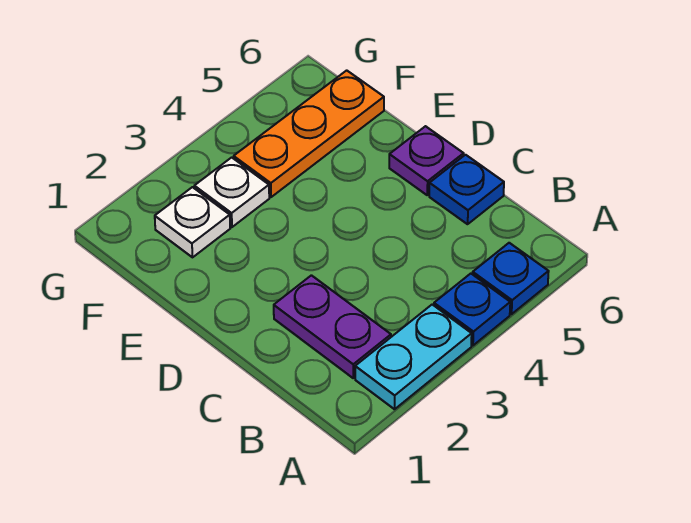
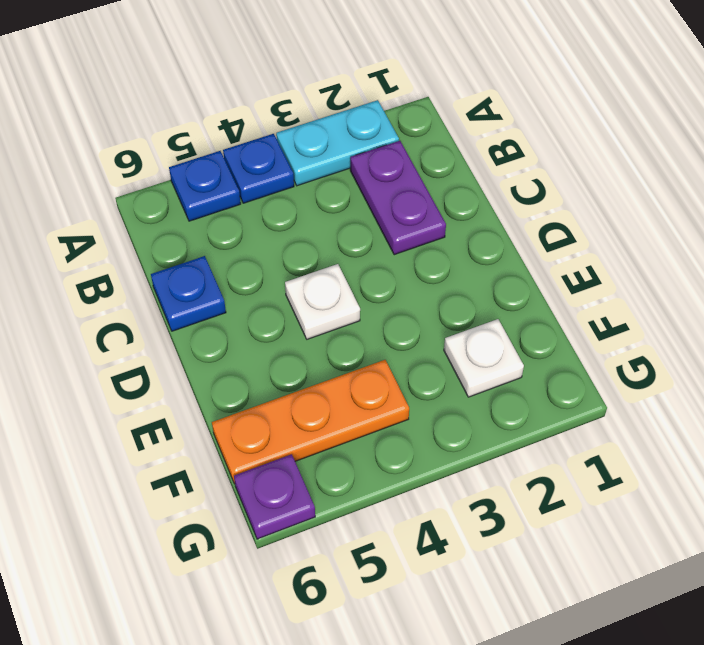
purple plate D6 level 1 -> purple plate G6 level 1
white plate F3 level 1 -> white plate D4 level 1

